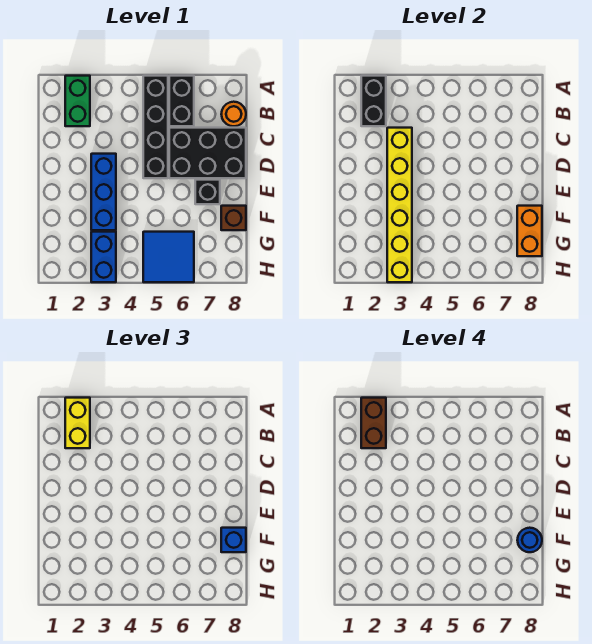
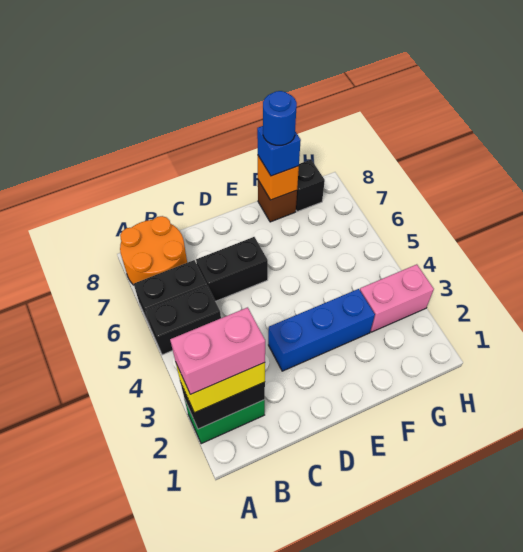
brown brick A2:B2 level 4 -> pink brick A2:B2 level 4
black brick A5:D5 level 1 -> black brick A5:B5 level 1
orange round brick B8 level 1 -> orange round brick A7:B8 level 1
yellow brick C3:H3 level 2 -> none
black brick C6:D8 level 1 -> black brick C6:D6 level 1
black brick E7 level 1 -> black brick G8 level 1
orange brick F8:G8 level 2 -> orange brick F8 level 2
blue brick G3:H3 level 1 -> pink brick G3:H3 level 1
blue tile G5:H6 level 1 -> none

